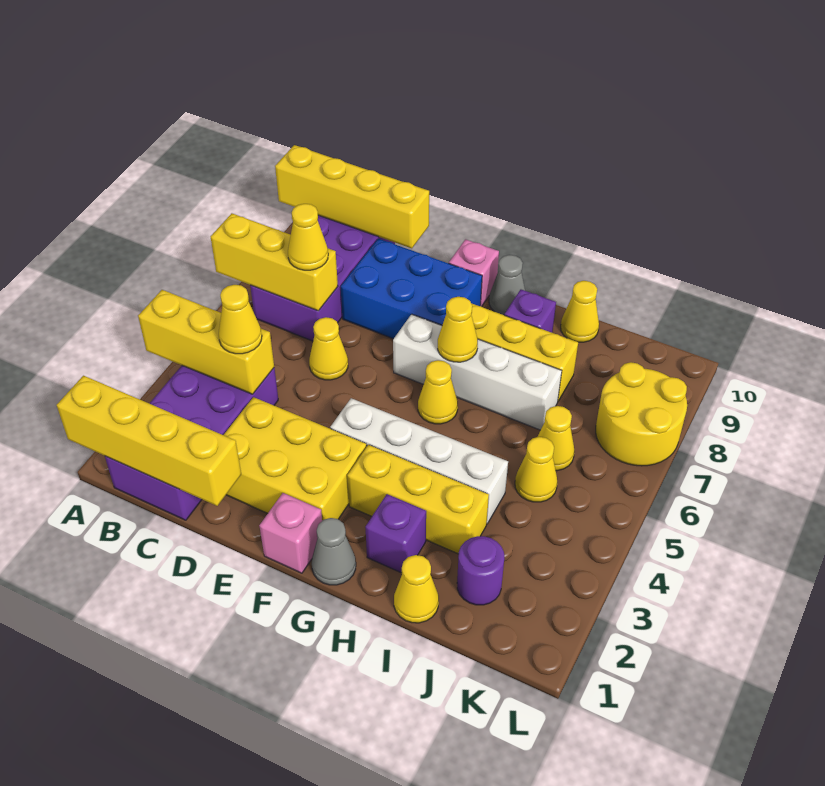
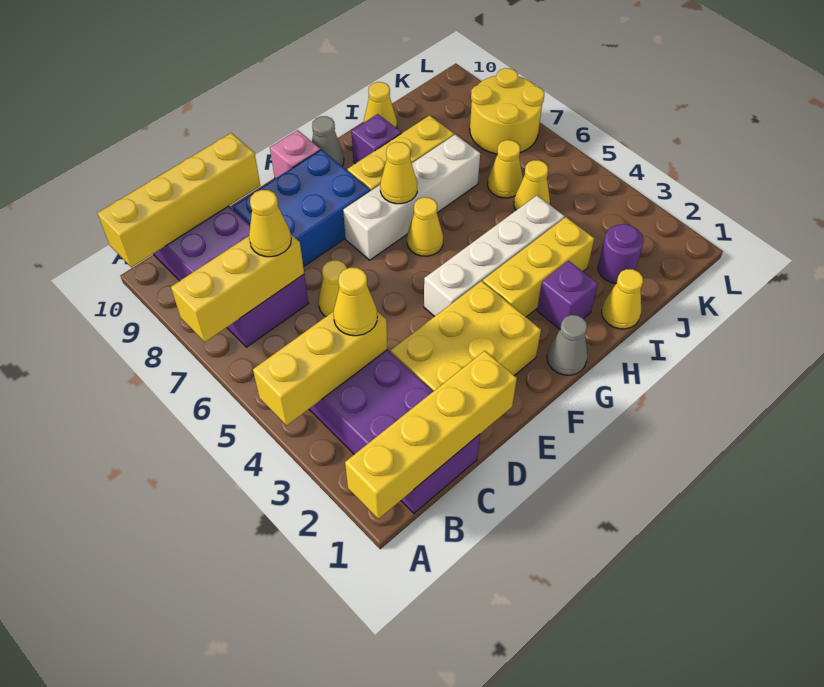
pink brick F1 level 1 -> none

